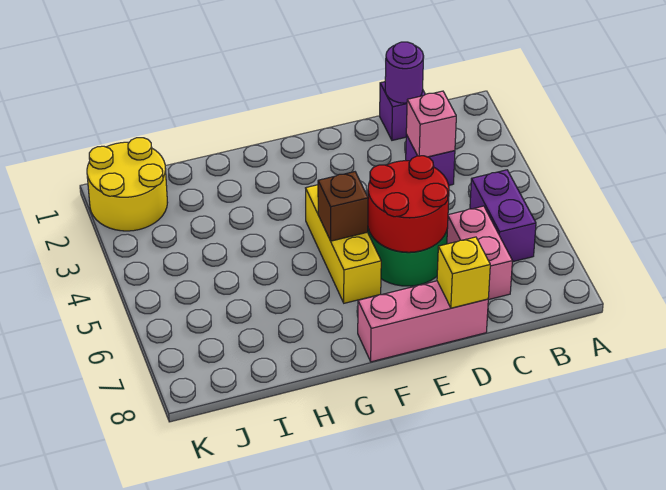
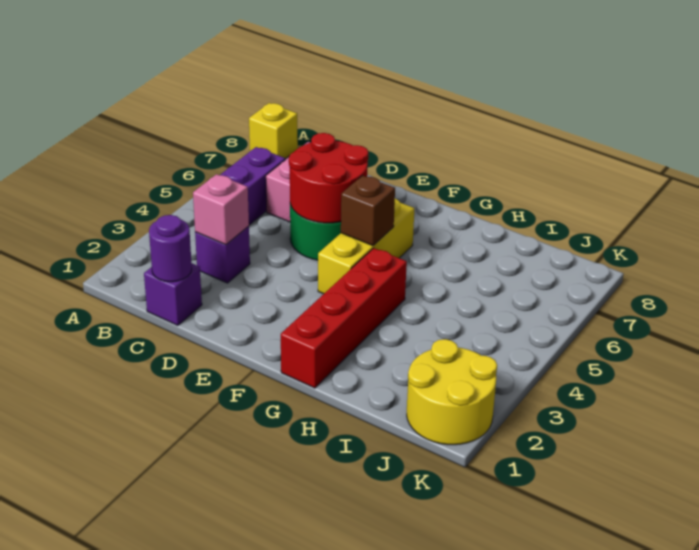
pink brick D8:F8 level 1 -> none
yellow brick D8 level 2 -> yellow brick A8 level 1
none -> red brick G1:G4 level 1

